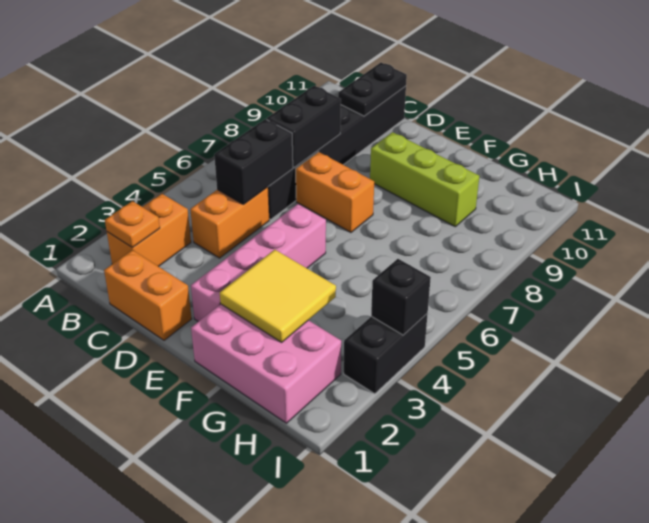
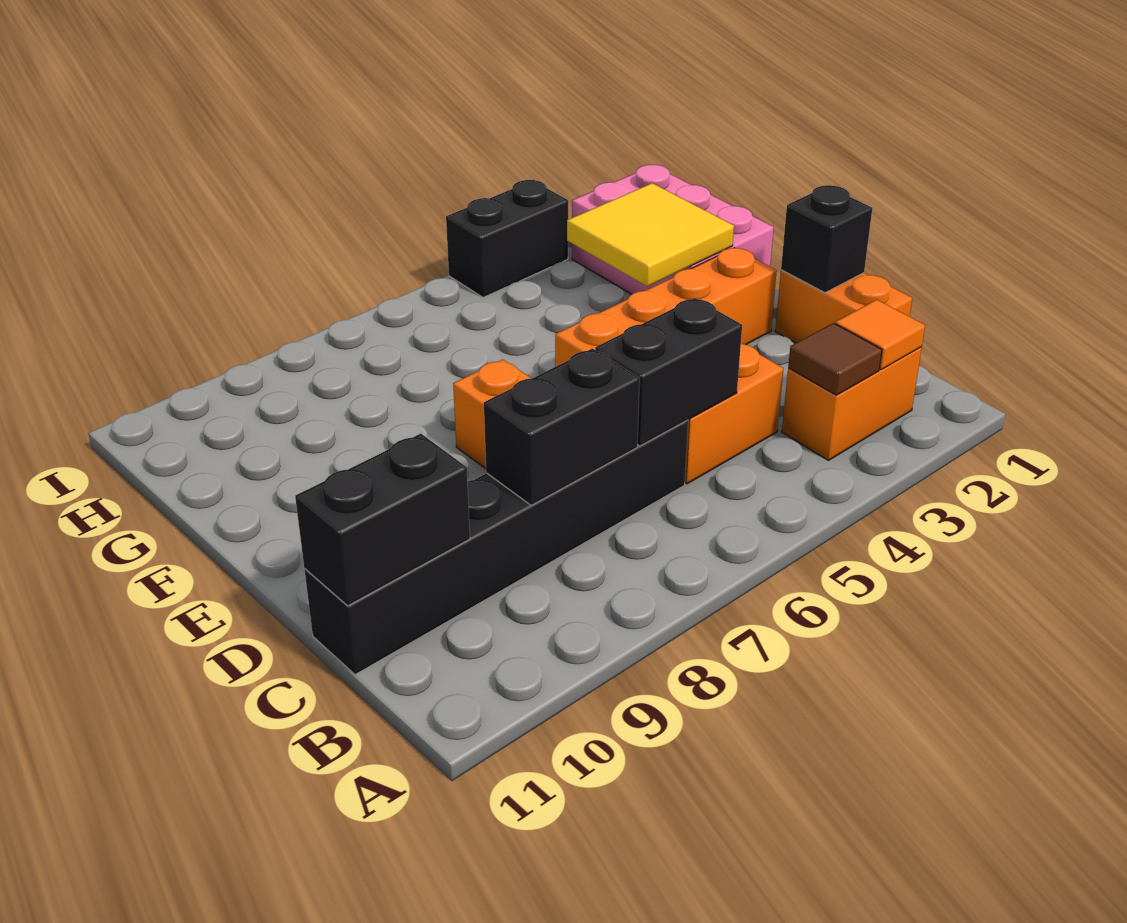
orange plate B2 level 2 -> orange tile B2 level 2
none -> brown tile B3 level 2
black plate C10:C11 level 2 -> black brick C10:C11 level 2
pink brick E2:E5 level 1 -> orange brick E2:E5 level 1
lime brick E9:G9 level 1 -> none
black brick I4 level 2 -> black brick D1 level 2

